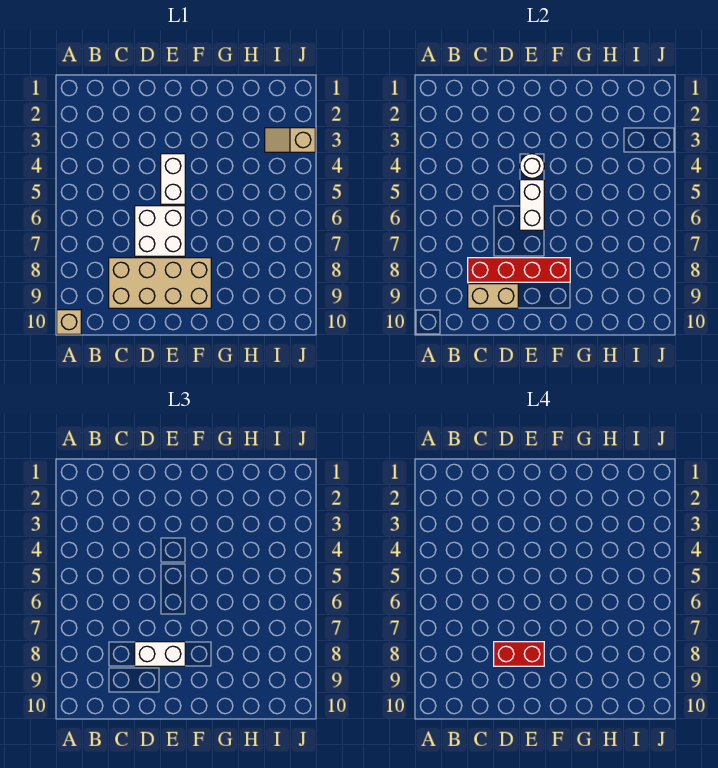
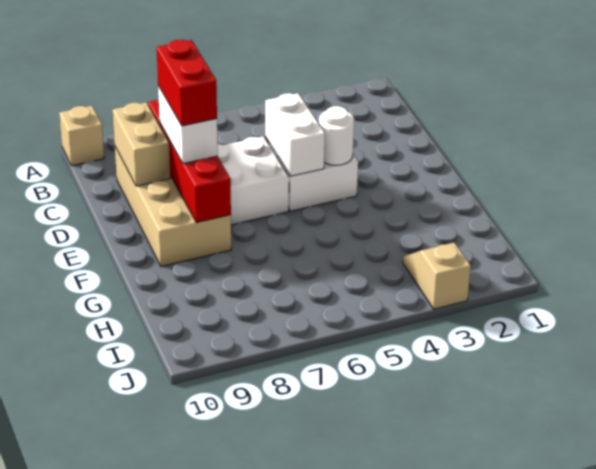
white brick E5:E6 level 2 -> white brick D5:E5 level 2

